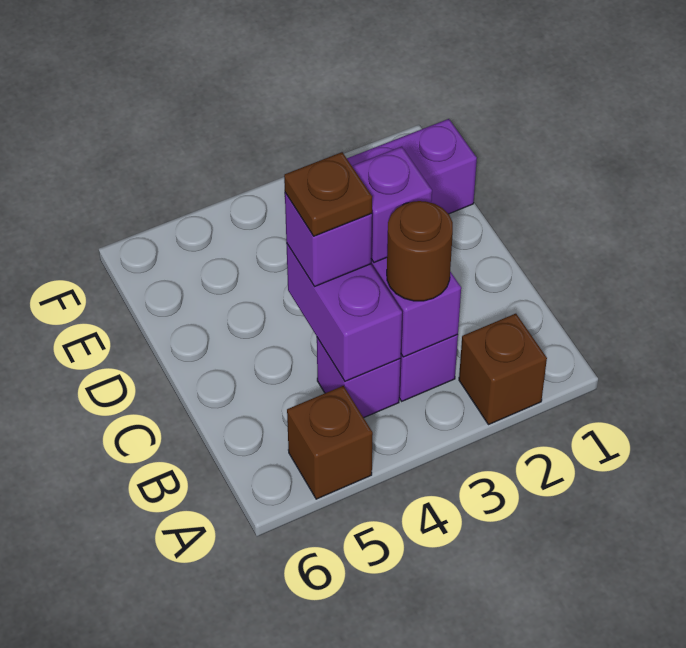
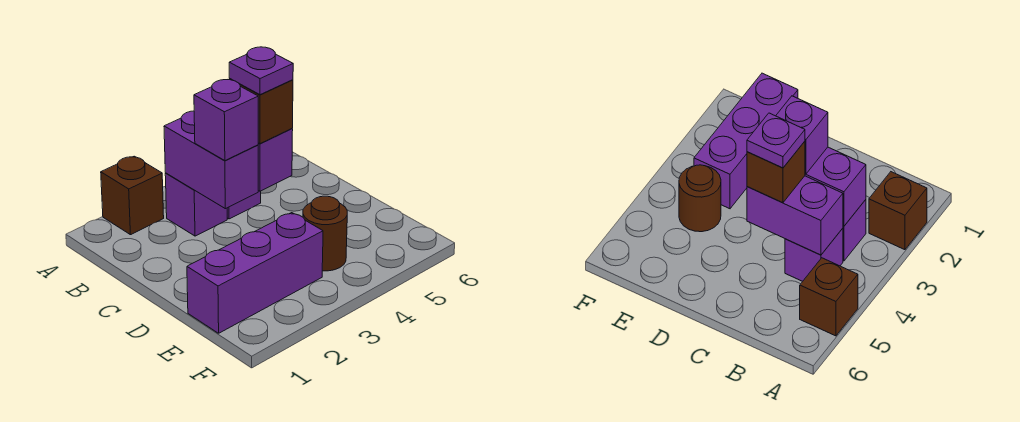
brown round brick B3 level 3 -> brown round brick E4 level 1
purple brick C4 level 3 -> brown brick C4 level 3
brown plate C4 level 4 -> purple plate C4 level 4

